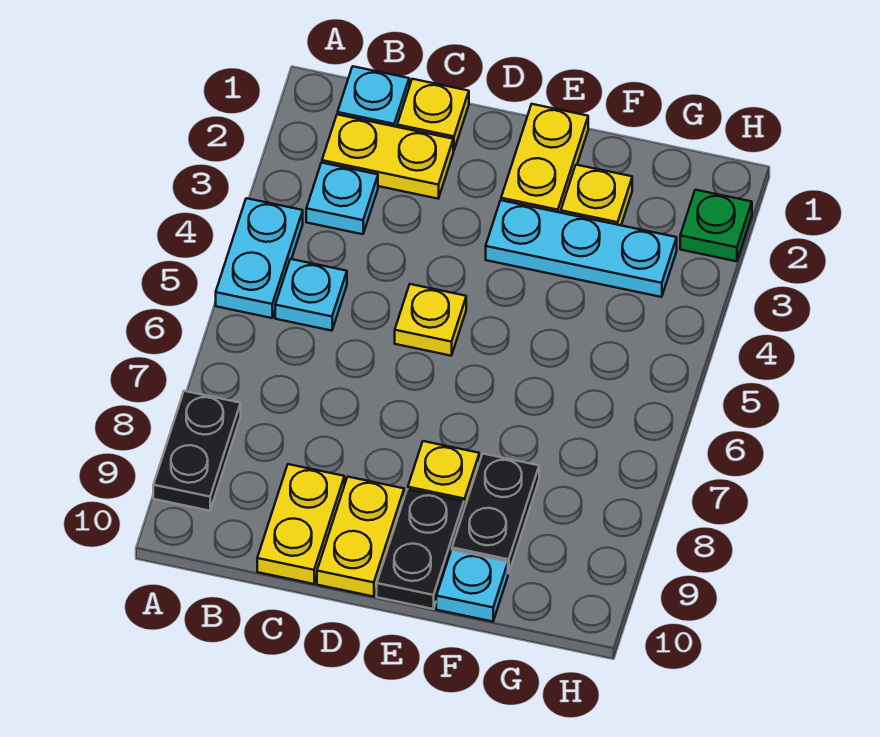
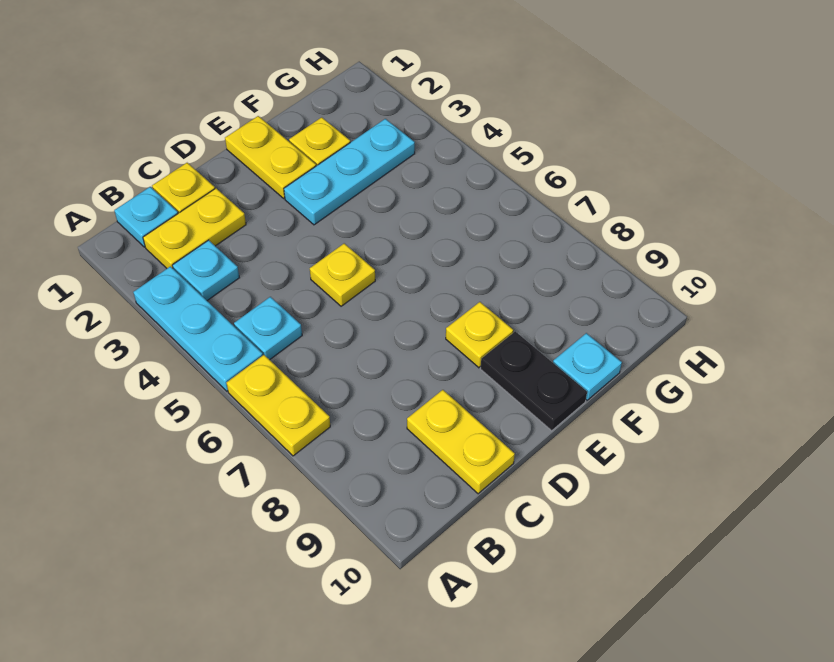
cyan plate A4:A5 level 1 -> cyan plate A3:A5 level 1
black plate A8:A9 level 1 -> none
yellow plate D9:D10 level 1 -> yellow plate A6:A7 level 1
black plate F8:F9 level 1 -> none
green plate H2 level 1 -> none

